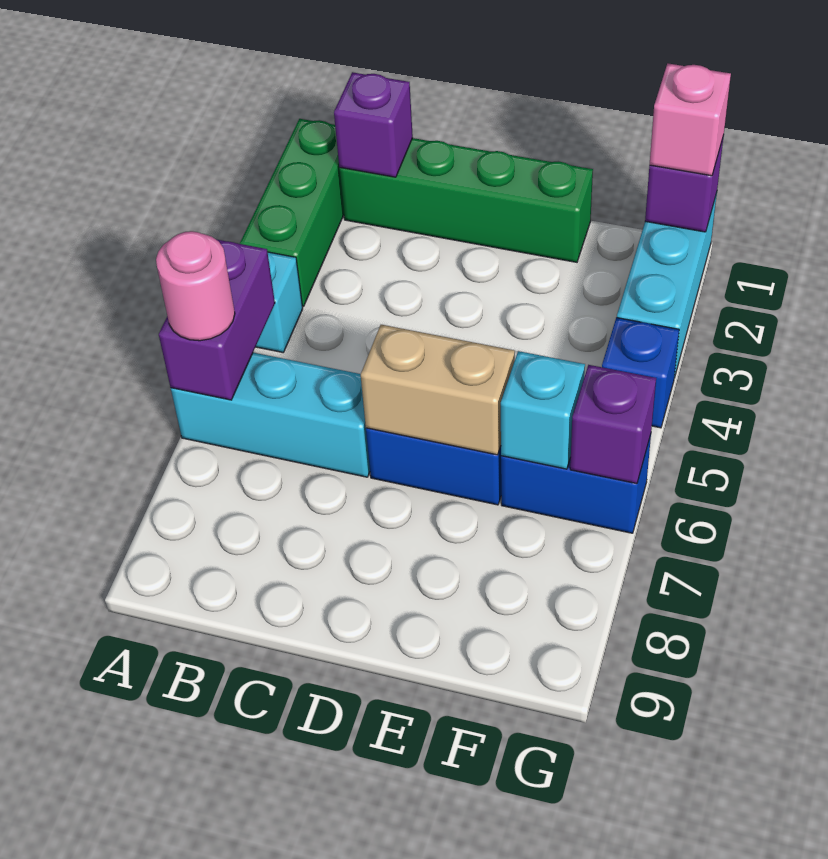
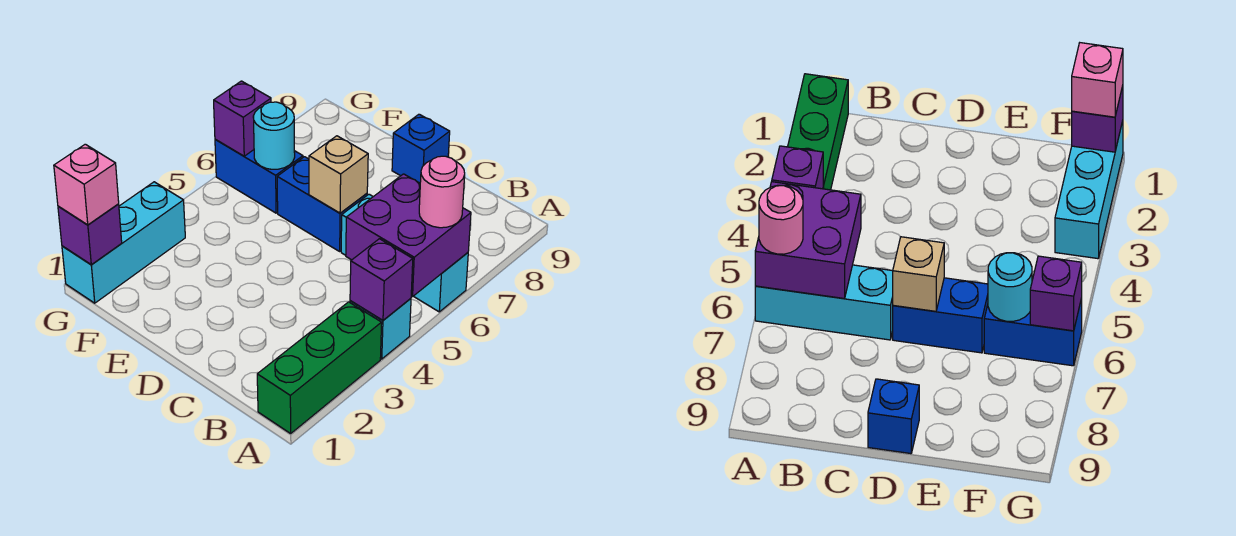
purple brick A5:A6 level 2 -> purple brick A5:B6 level 2
green brick B1:E1 level 1 -> none
purple brick B1 level 2 -> purple brick A4 level 2
tan brick D6:E6 level 2 -> tan brick D6 level 2
cyan brick F6 level 2 -> cyan round brick F6 level 2
blue brick G4 level 1 -> blue brick D9 level 1

